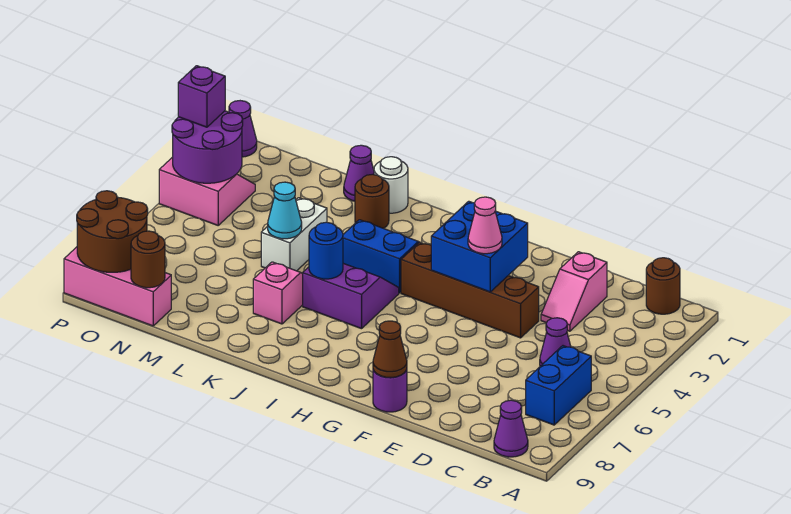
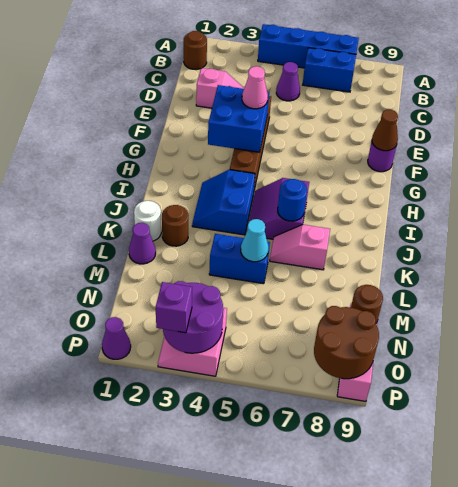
none -> blue brick A4:A7 level 1
purple cone B9 level 1 -> none
white brick L4:L5 level 1 -> blue brick L4:L5 level 1

